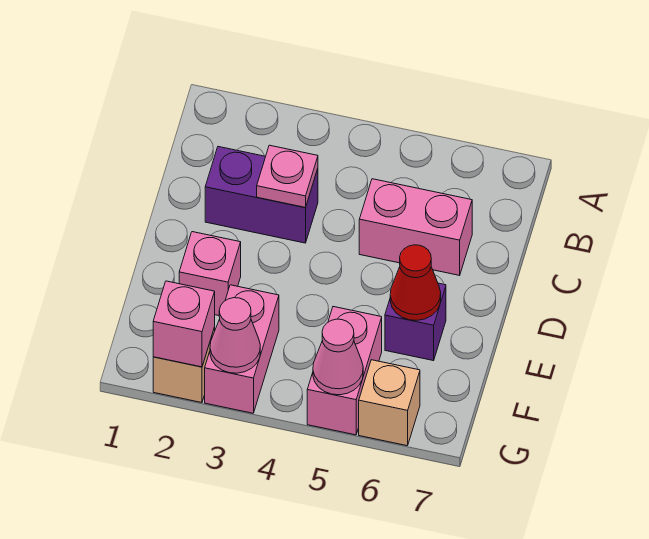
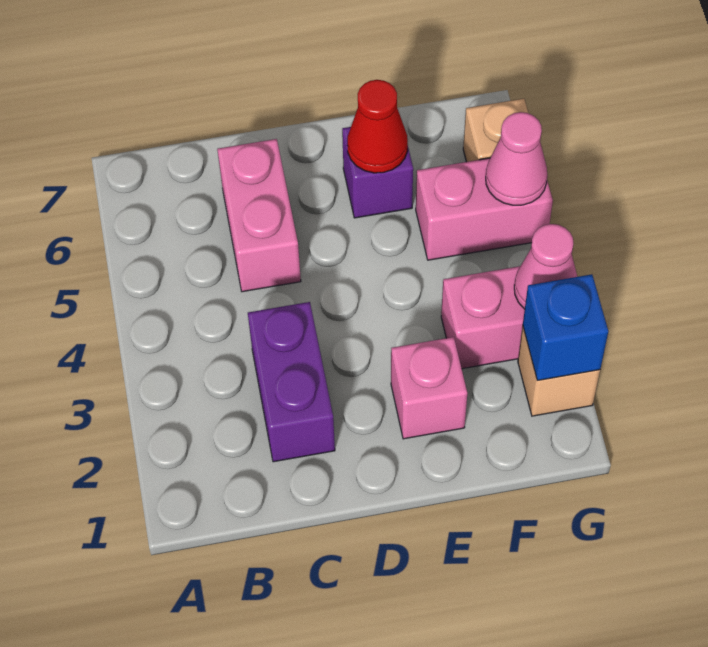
pink plate C3 level 2 -> none
pink brick G2 level 2 -> blue brick G2 level 2

